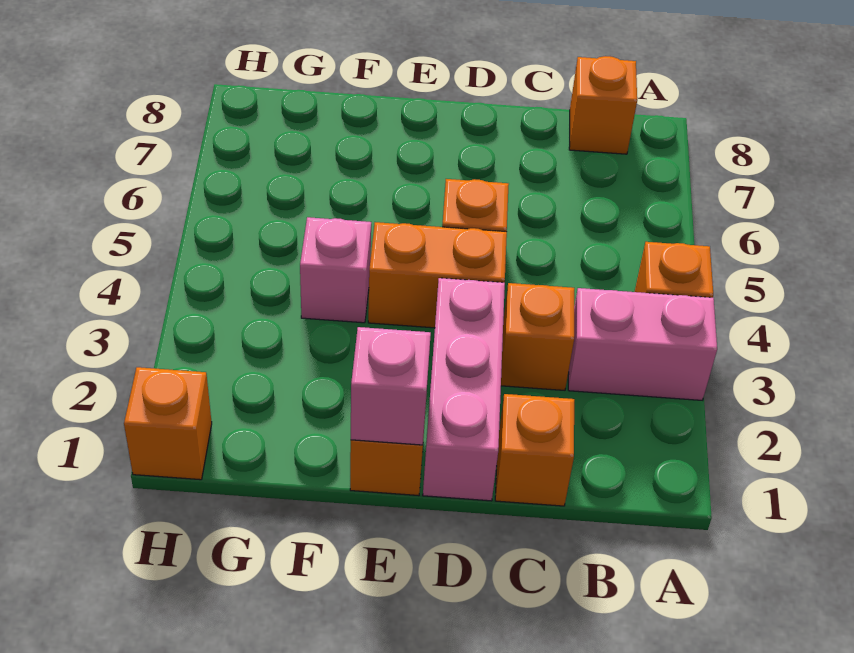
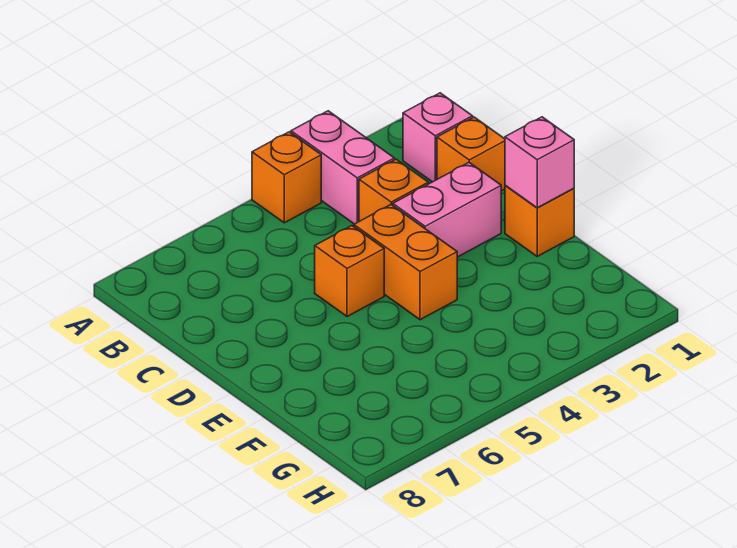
orange brick B8 level 1 -> none
pink brick D1:D3 level 1 -> pink brick D2:D3 level 1
pink brick F4 level 1 -> pink brick B1 level 1
orange brick H1 level 1 -> none

